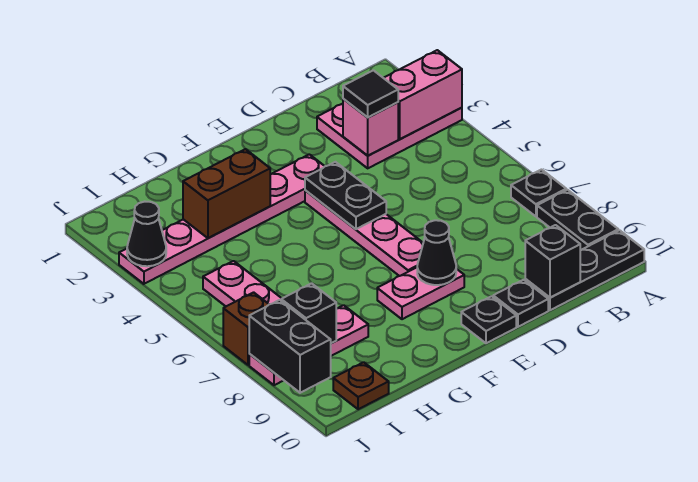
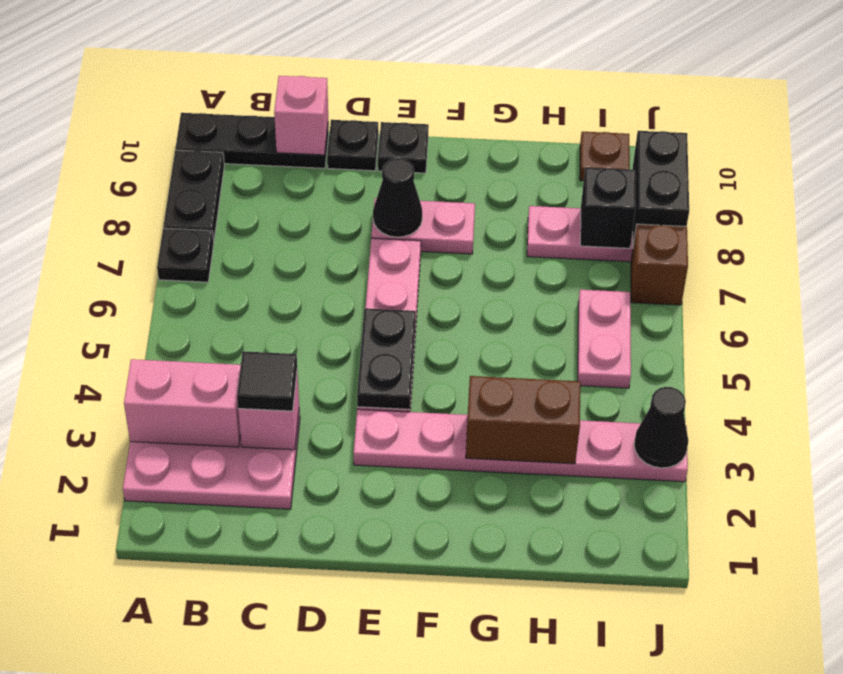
black brick C10 level 2 -> pink brick C10 level 2

